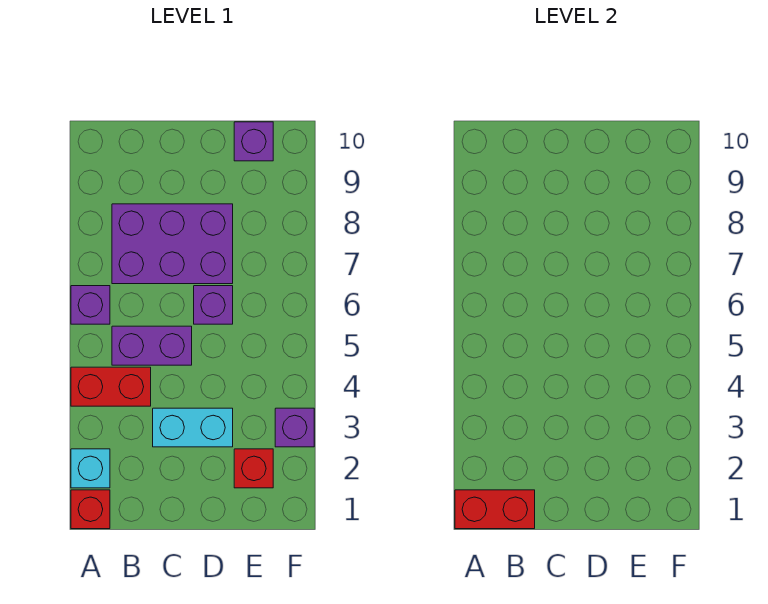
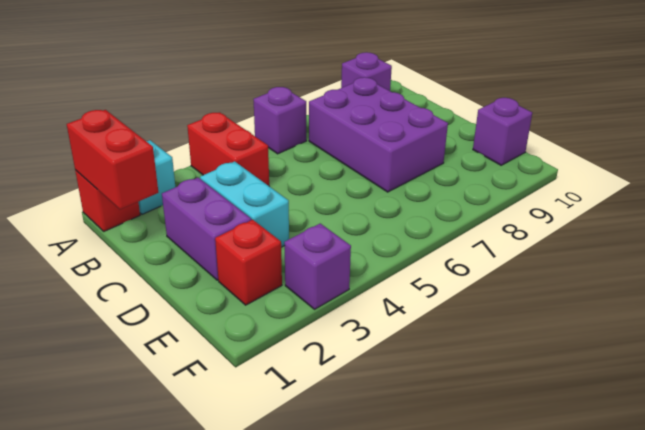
purple brick B5:C5 level 1 -> purple brick C2:D2 level 1
purple brick D6 level 1 -> purple brick A9 level 1

